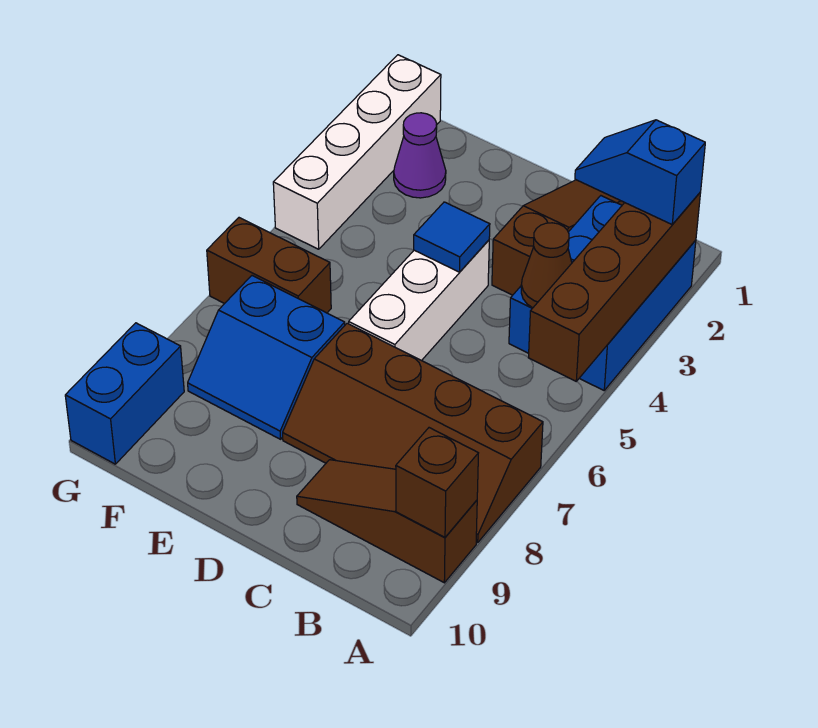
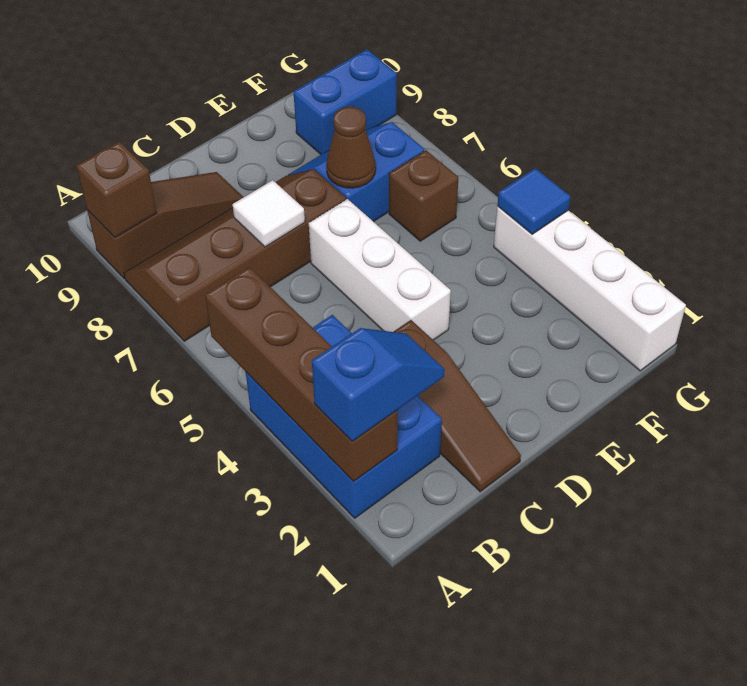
brown cone B4 level 2 -> brown cone E7 level 2
none -> white tile C7 level 2
blue tile D4 level 2 -> blue tile G4 level 2
purple cone F2 level 1 -> none
brown brick F6:G6 level 1 -> brown brick F6 level 1
blue brick G9:G10 level 1 -> blue brick F9:G9 level 1

